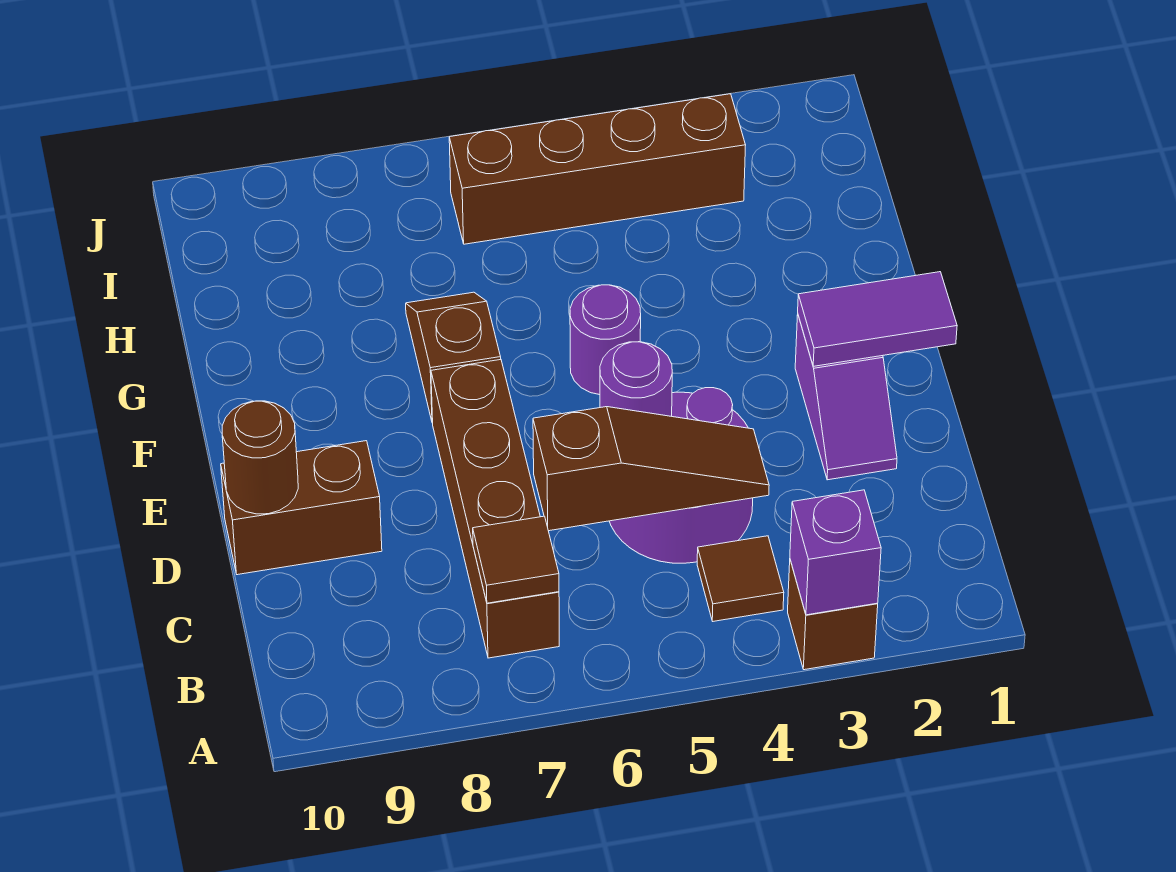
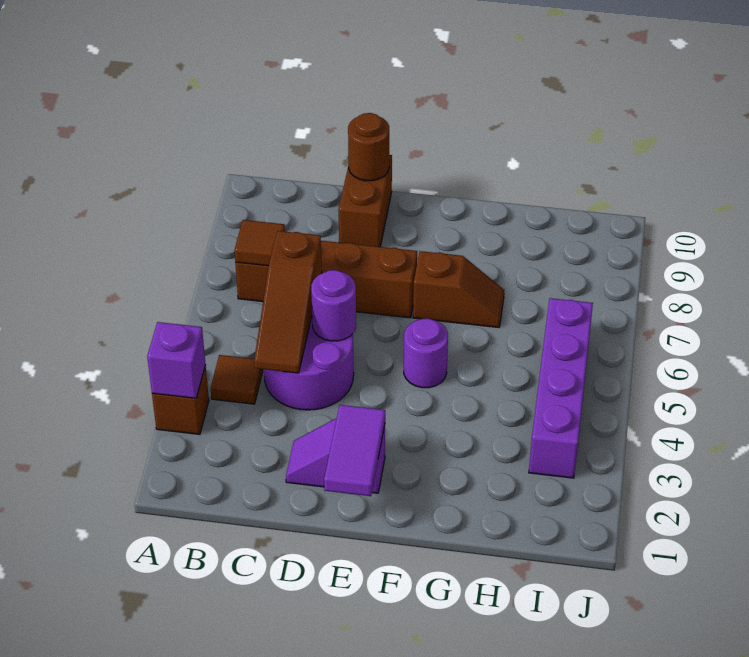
brown brick I3:I6 level 1 -> purple brick I3:I6 level 1

